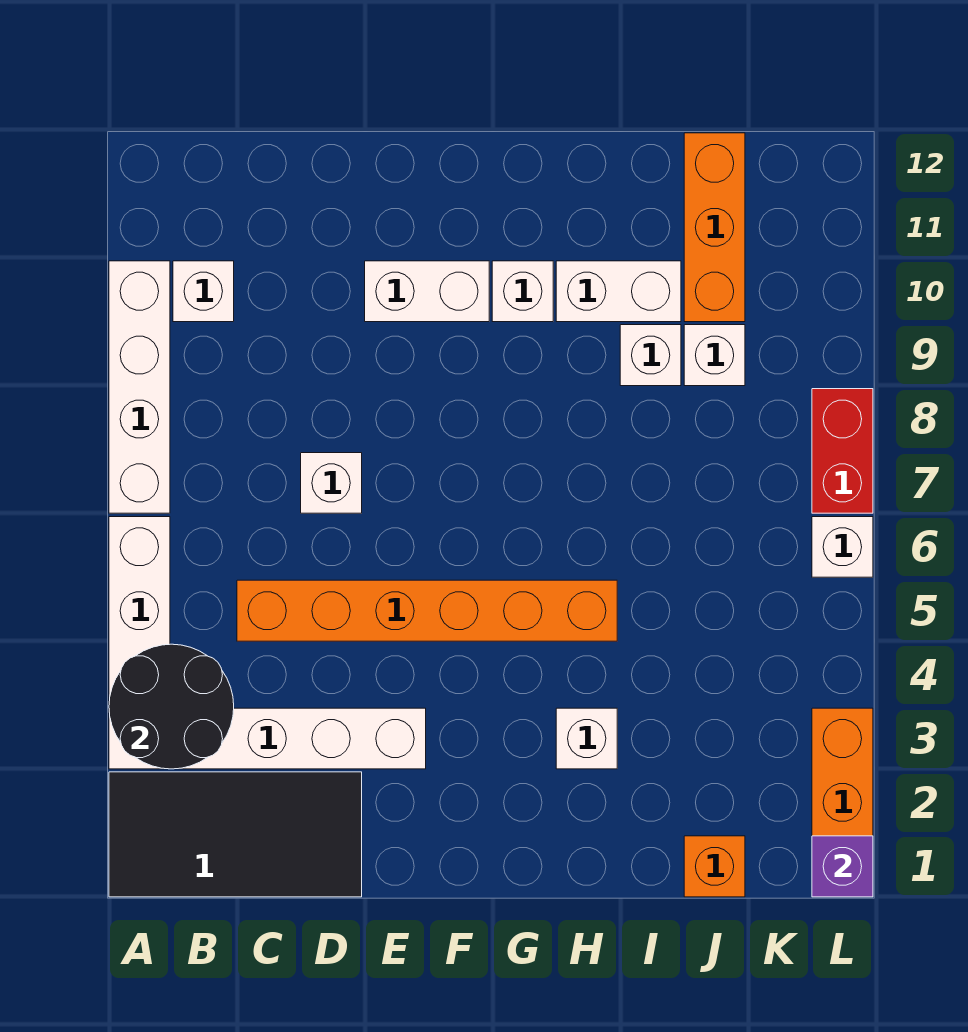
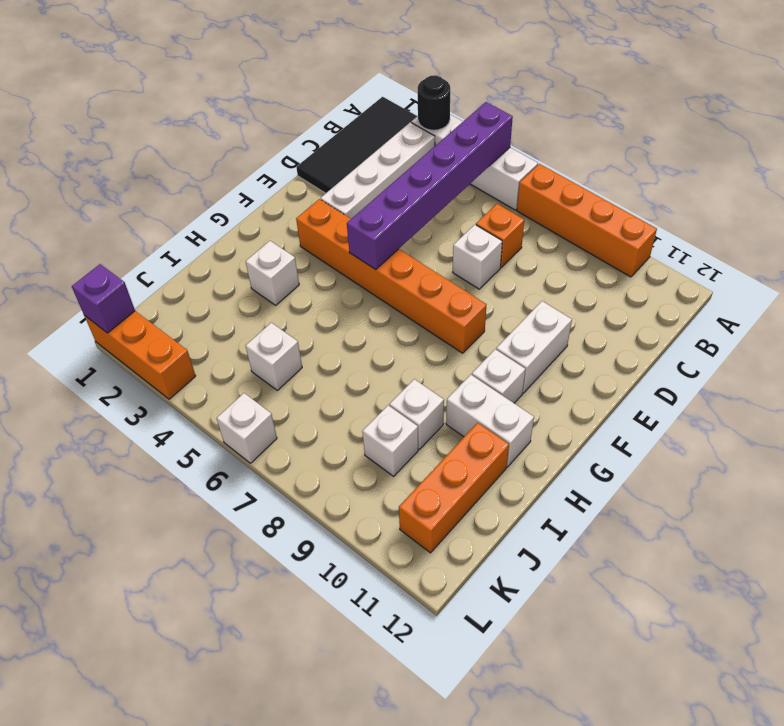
black round brick A3:B4 level 2 -> black round brick A3 level 2
none -> purple brick A5:F5 level 2
white brick A7:A10 level 1 -> orange brick A7:A10 level 1
white brick B10 level 1 -> white brick J5 level 1
orange brick C5:H5 level 1 -> orange brick F3:F8 level 1
white brick H10:I10 level 1 -> white brick H10:H11 level 1
orange brick J1 level 1 -> orange brick C7 level 1
orange brick J10:J12 level 1 -> orange brick I11:K11 level 1
red brick L7:L8 level 1 -> none

